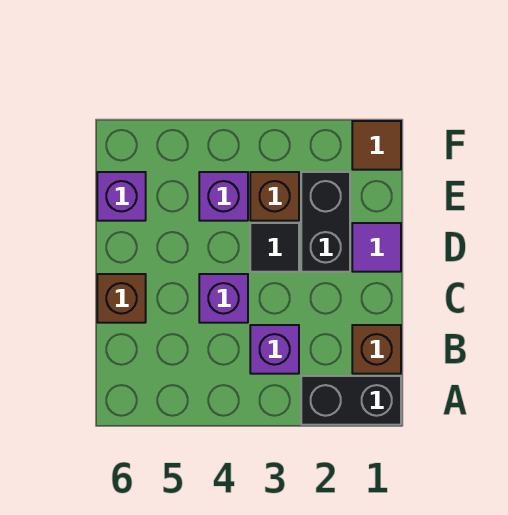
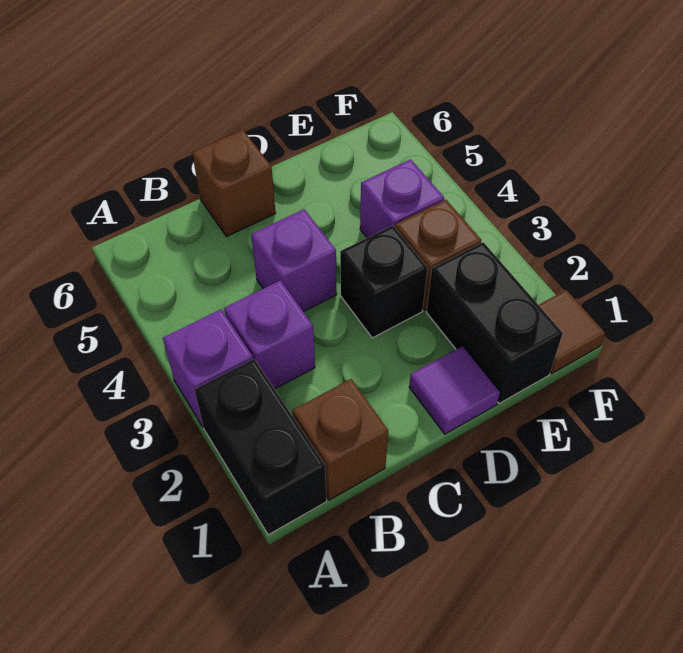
black brick D2:E2 level 1 -> black brick E1:E2 level 1
black tile D3 level 1 -> black brick D3 level 1
purple brick E6 level 1 -> purple brick A3 level 1

